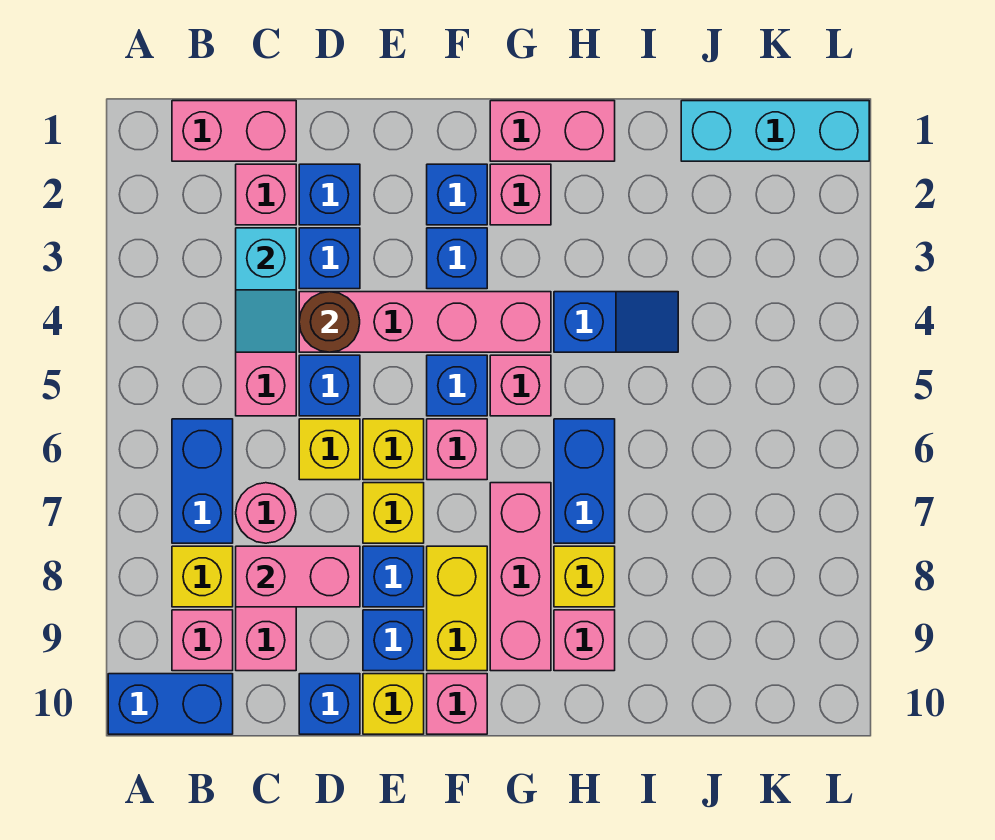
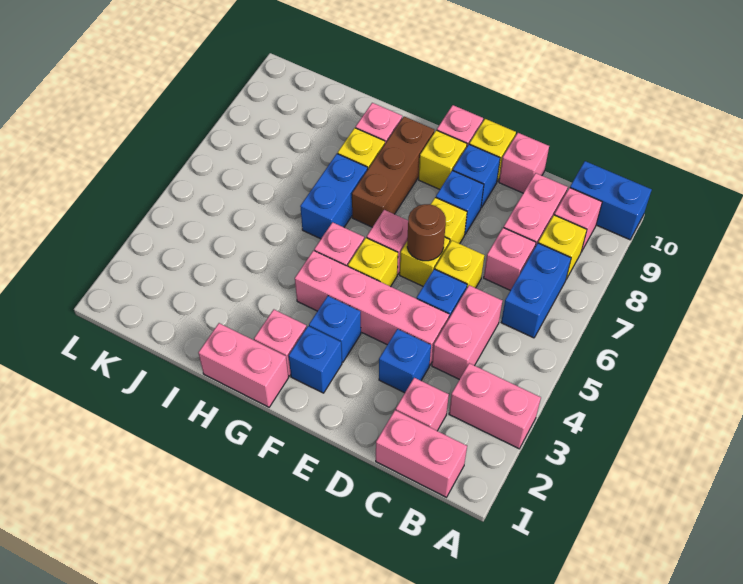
cyan slope C3:C4 level 2 top 3 -> none
pink round brick C7 level 1 -> pink brick C7 level 1
pink brick C8:D8 level 2 -> pink brick A3:B3 level 1
blue brick D2 level 1 -> none
brown round brick D4 level 2 -> brown round brick E6 level 2
blue brick D10 level 1 -> pink brick D10 level 1
blue brick F5 level 1 -> yellow brick F5 level 1
yellow brick F8:F9 level 1 -> yellow brick F9 level 1
pink brick G7:G9 level 1 -> brown brick G7:G9 level 1
blue slope H4:I4 level 1 top H -> none
cyan brick J1:L1 level 1 -> none

